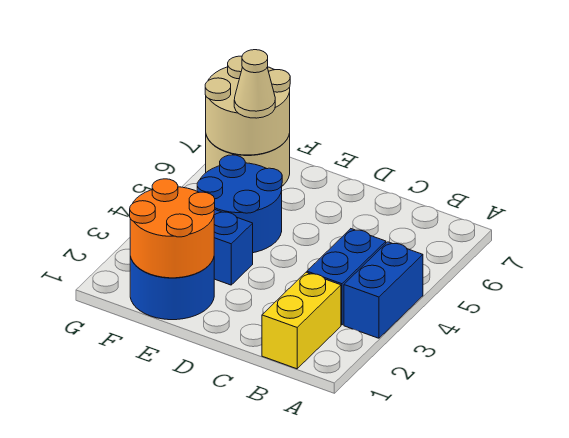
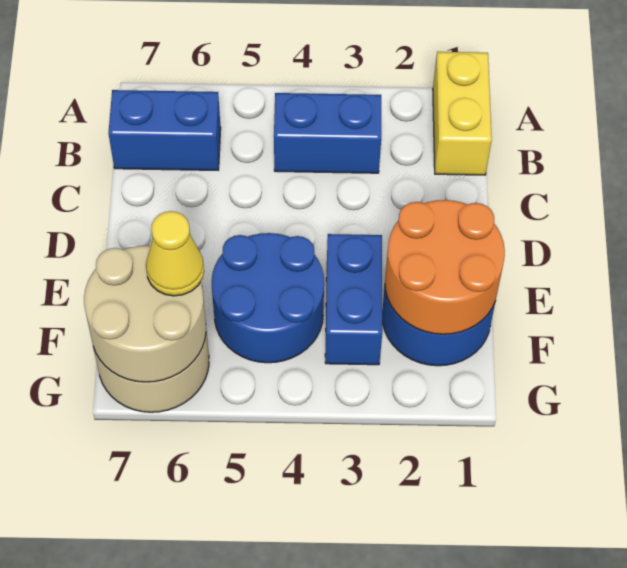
blue brick A3:A4 level 1 -> blue brick B6:B7 level 1
yellow brick B1:B2 level 1 -> yellow brick A1:B1 level 1
tan cone F6 level 3 -> yellow cone F6 level 3

